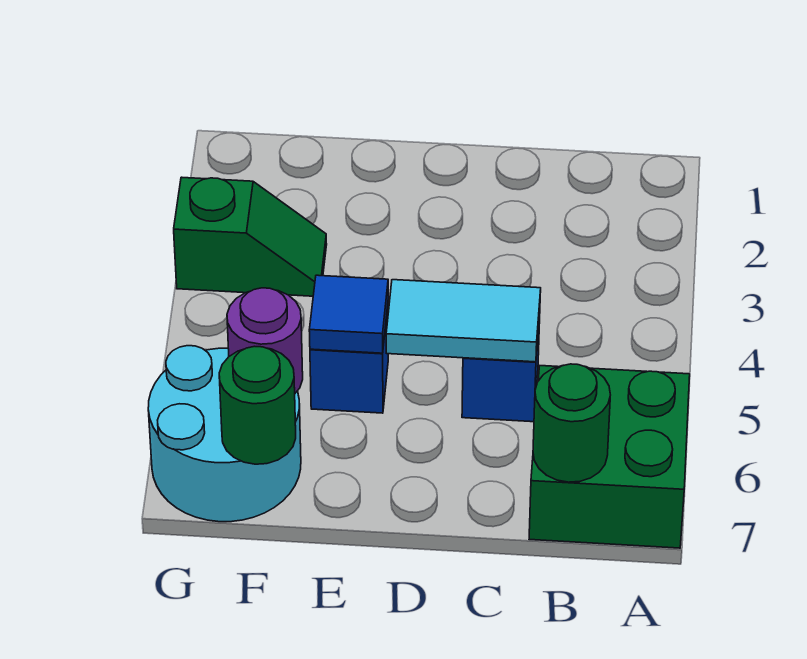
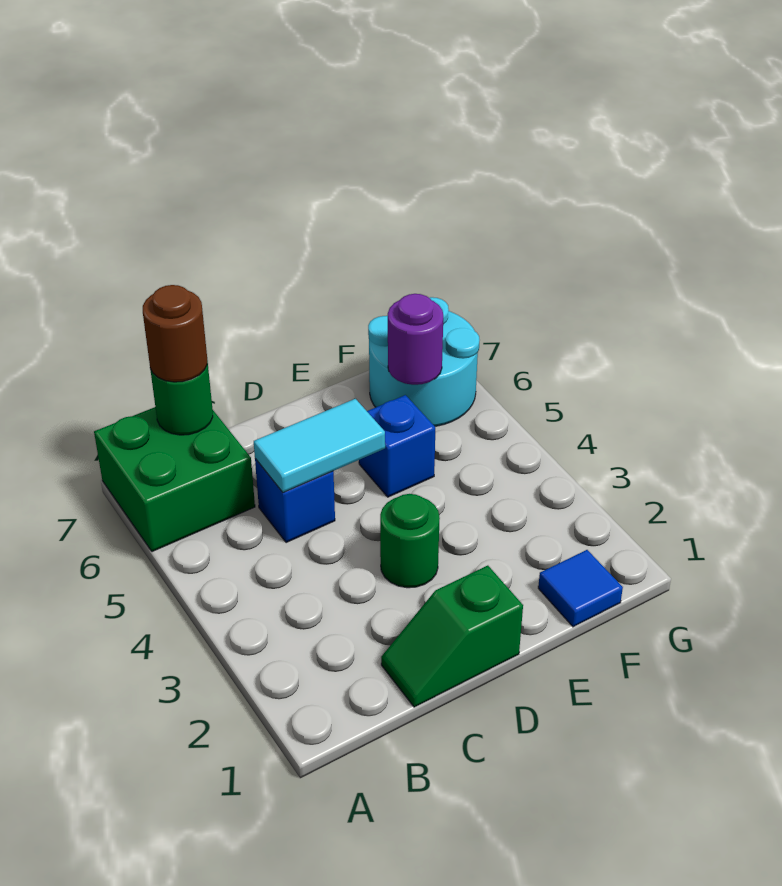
none -> brown round brick B7 level 3
blue tile E5 level 2 -> blue tile F1 level 1
green slope F3:G3 level 1 top G -> green slope C1:D1 level 1 top D
green round brick F7 level 2 -> green round brick D3 level 1

